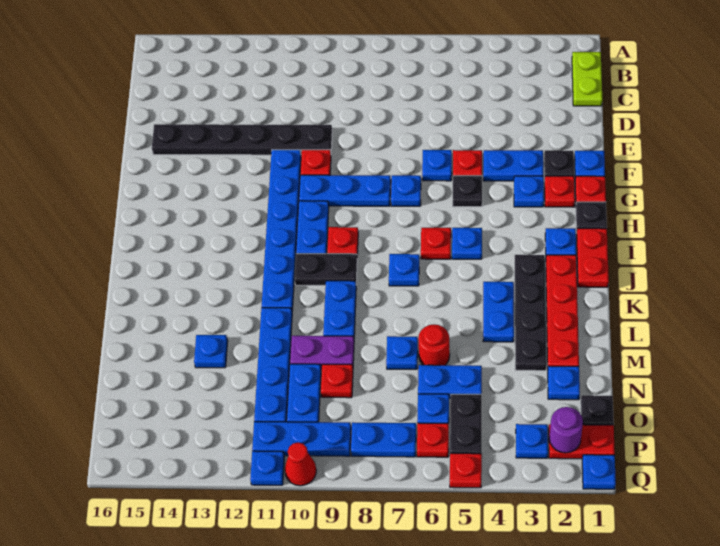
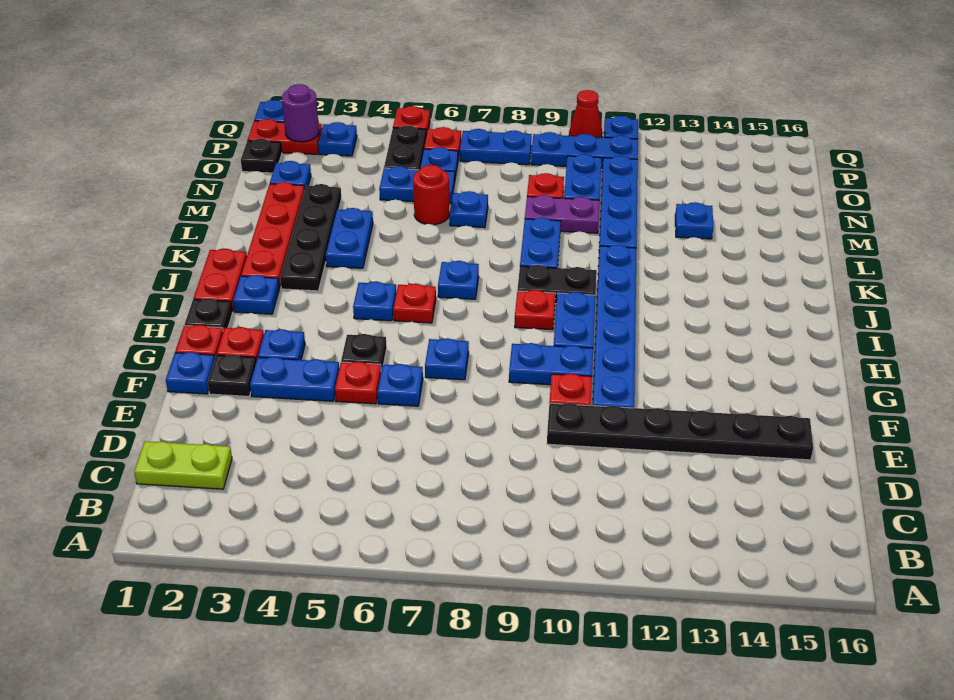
lime plate B1:C1 level 1 -> lime plate C1:C2 level 1
blue plate G8:G10 level 1 -> blue plate G9:G10 level 1

